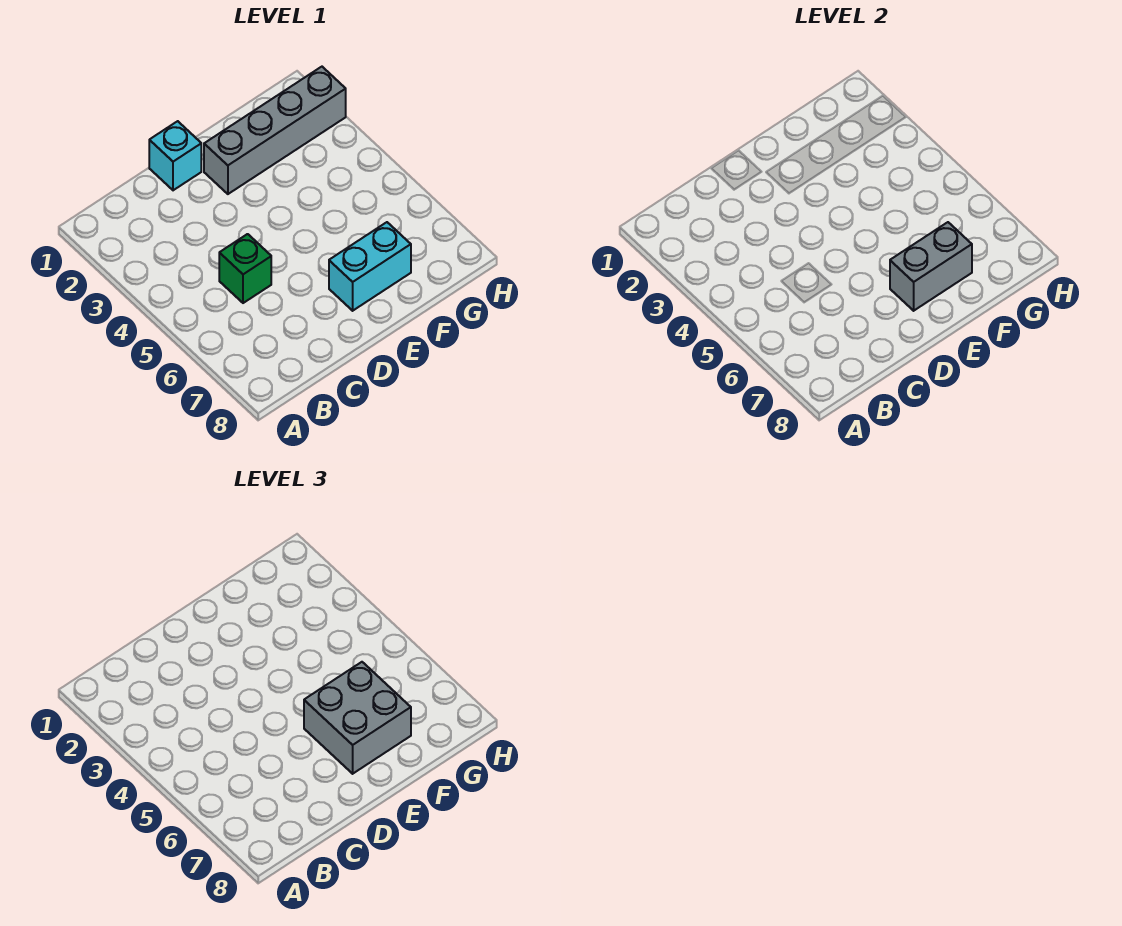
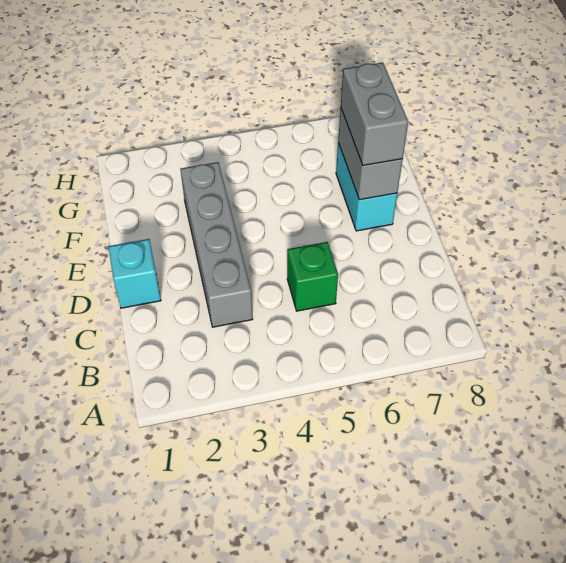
grey brick E2:H2 level 1 -> grey brick C3:F3 level 1
grey brick E6:F7 level 3 -> grey brick E7:F7 level 3

